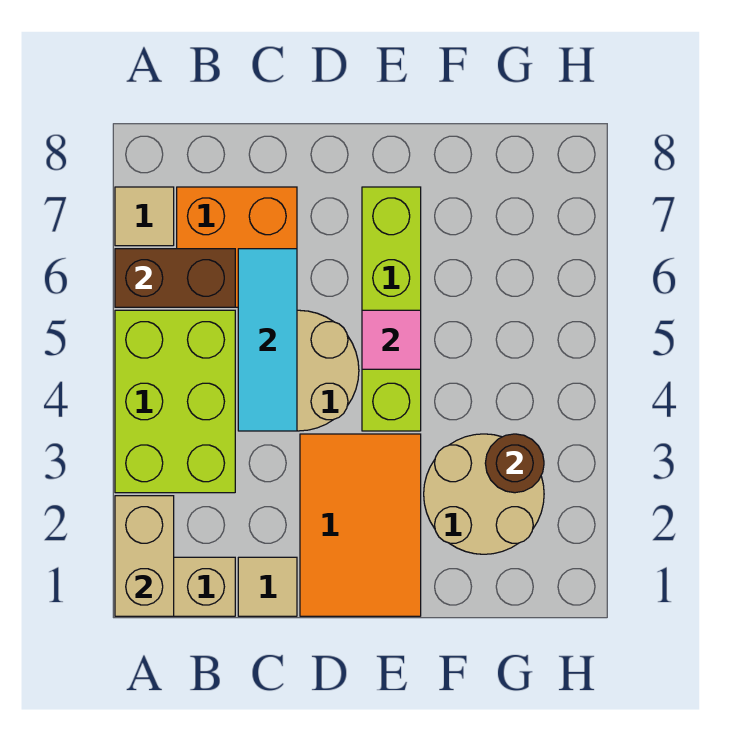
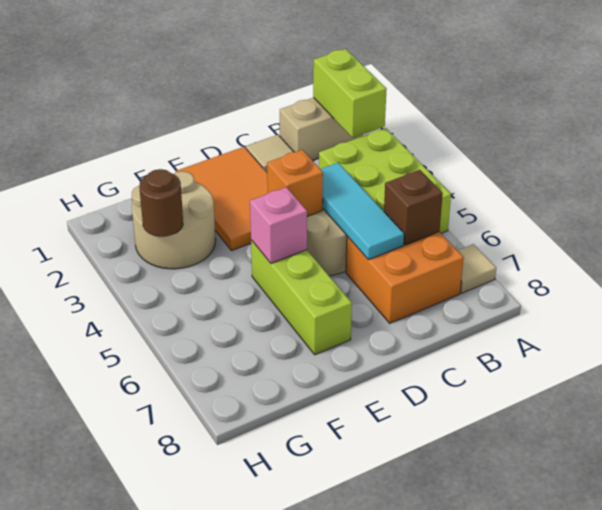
tan brick A1:A2 level 2 -> lime brick A1:A2 level 2
brown brick A6:B6 level 2 -> brown brick B6 level 2
none -> orange brick D4 level 2
lime brick E4:E7 level 1 -> lime brick E5:E7 level 1
pink tile E5 level 2 -> pink brick E5 level 2

